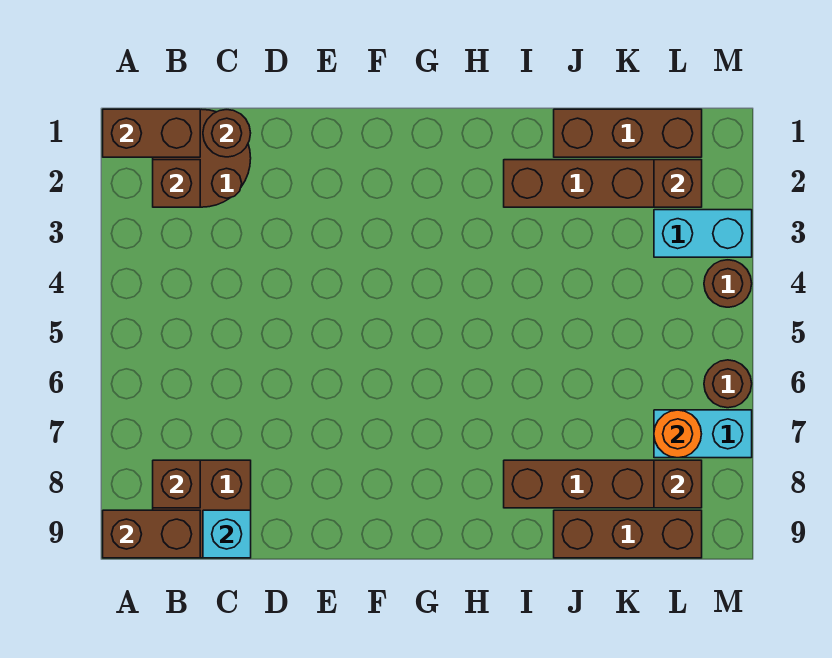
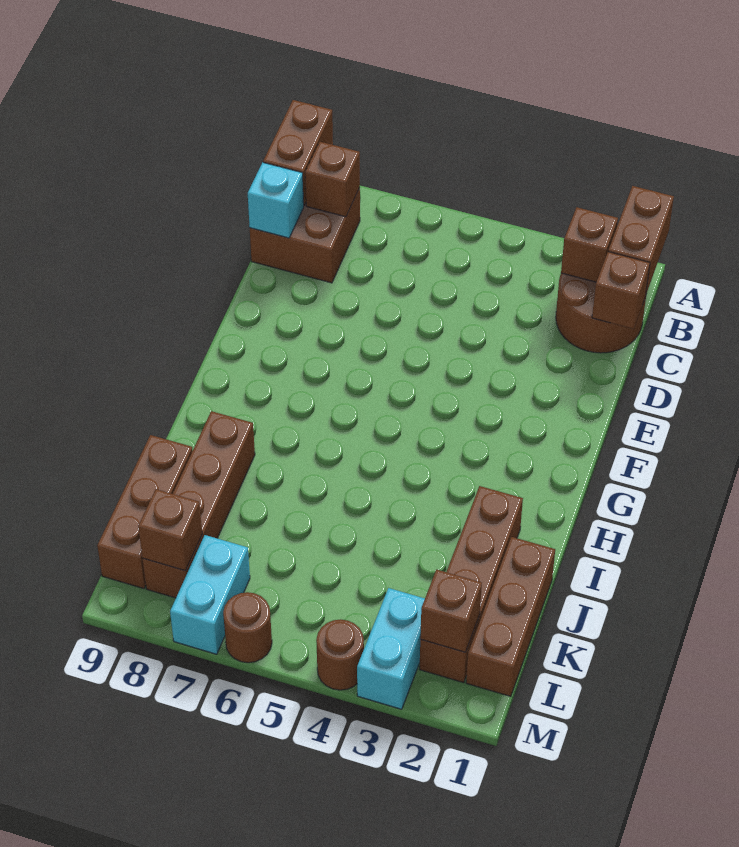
brown round brick C1 level 2 -> brown brick C1 level 2
orange round brick L7 level 2 -> none

